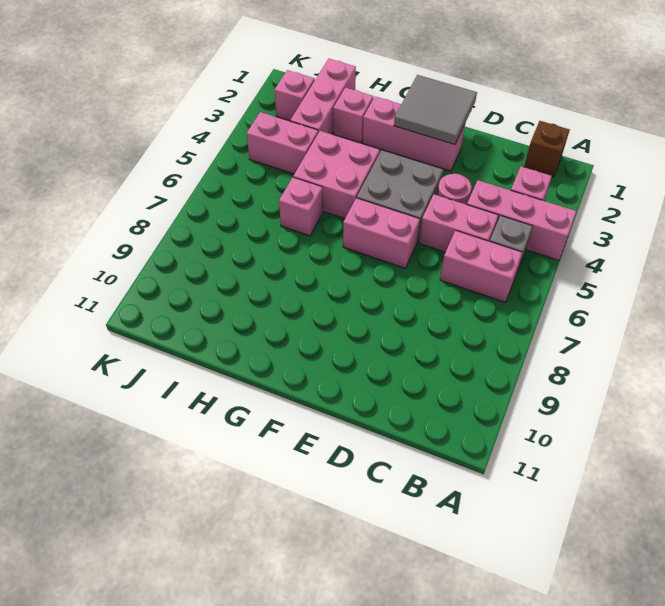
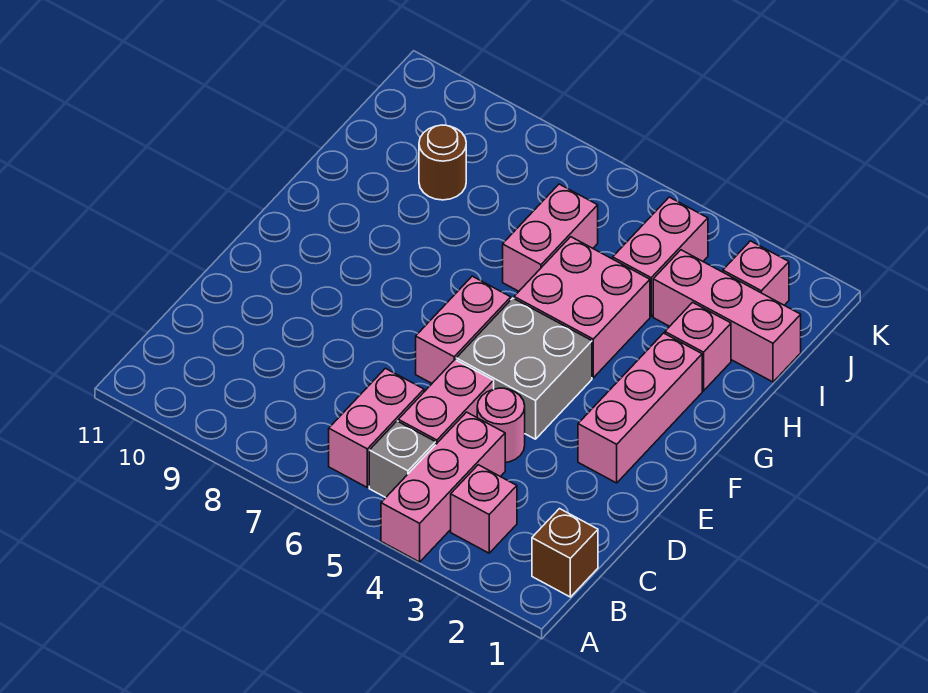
grey tile E1:F2 level 2 -> none
pink brick H6 level 1 -> pink brick H6:I6 level 1
none -> brown round brick I9 level 1

